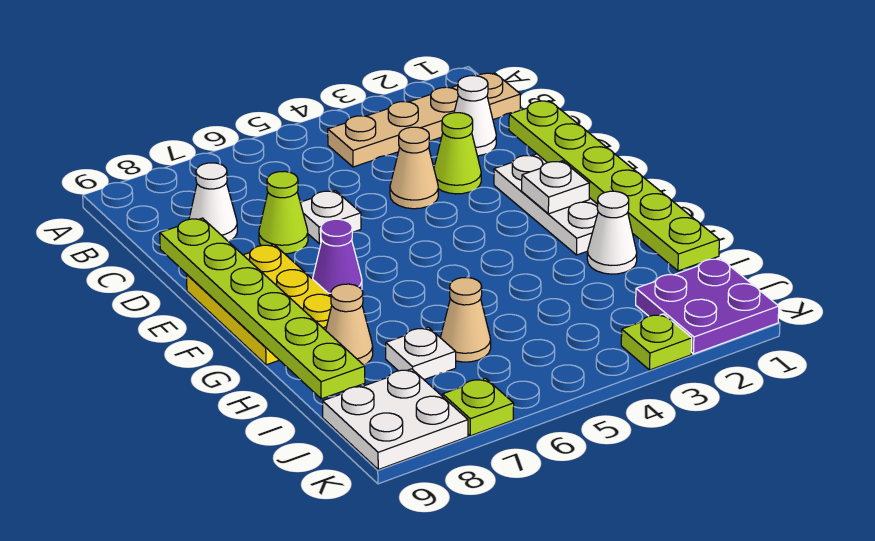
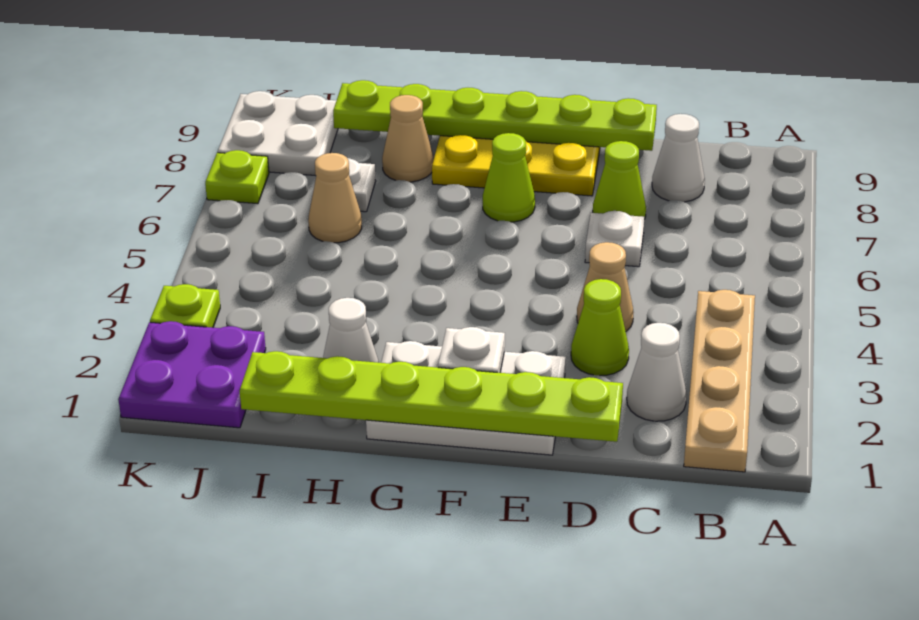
purple cone F7 level 1 -> lime cone F7 level 1

